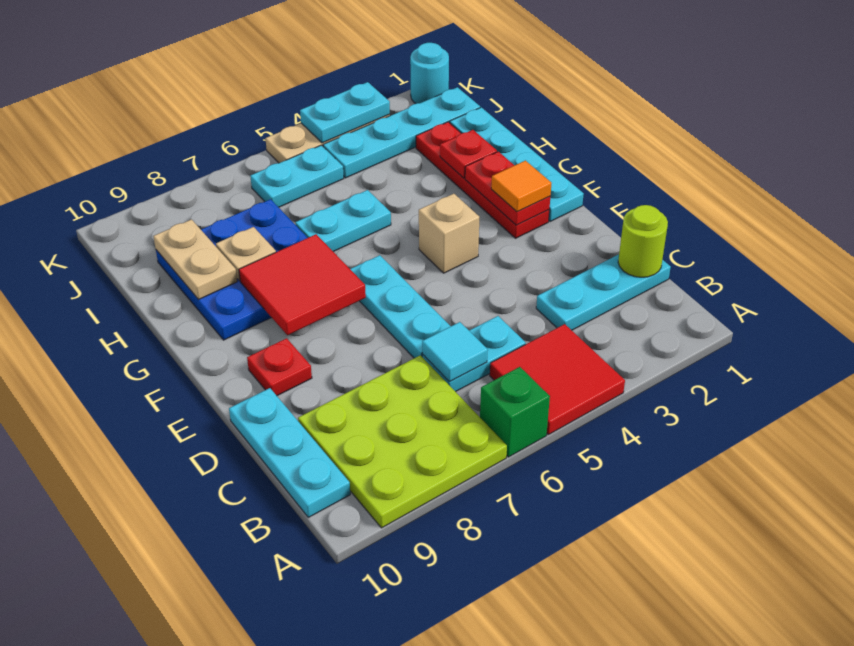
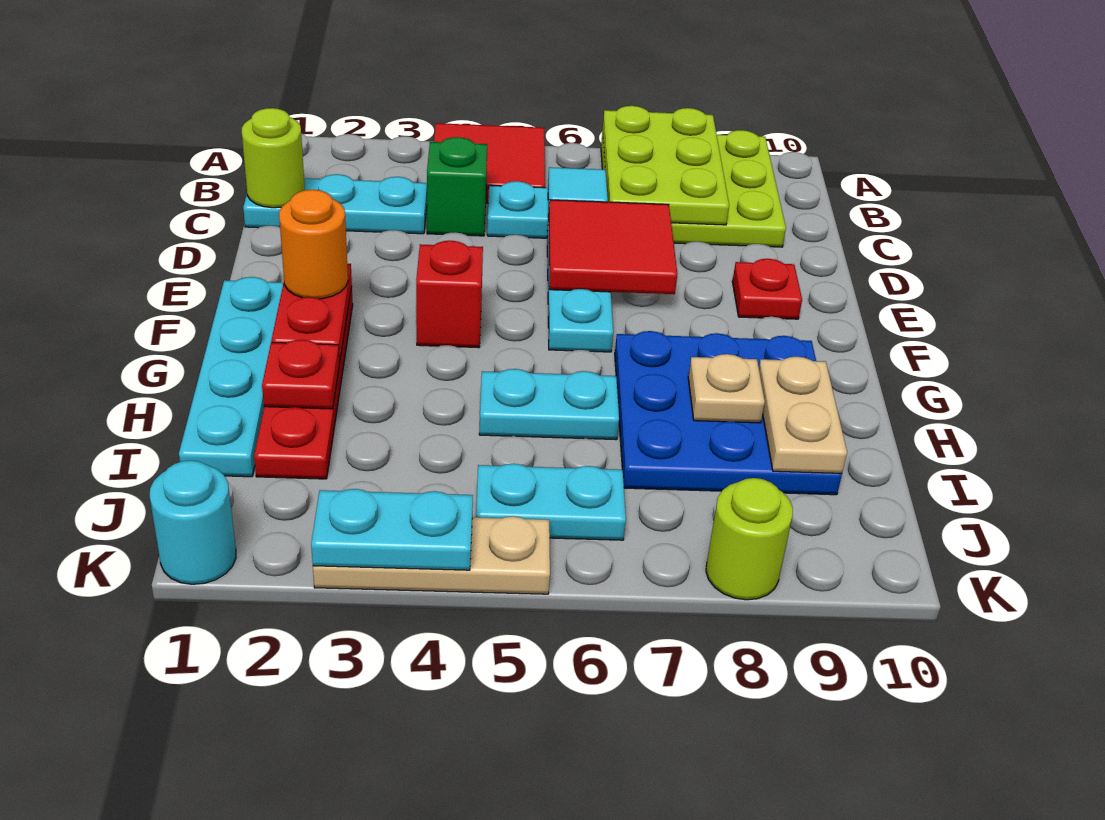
green brick A6 level 1 -> green brick C4 level 1
none -> lime plate A7:C8 level 2
cyan plate B10:D10 level 1 -> none
orange tile F2 level 3 -> orange round brick F2 level 3
tan brick F4 level 1 -> red brick F4 level 1
red tile F7:G8 level 2 -> red tile D6:E7 level 2
cyan plate J1:J4 level 1 -> none
none -> lime round brick K8 level 1

